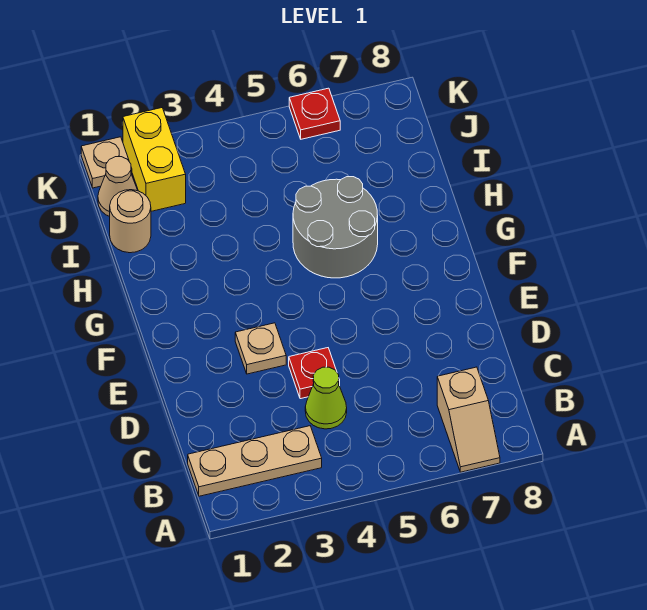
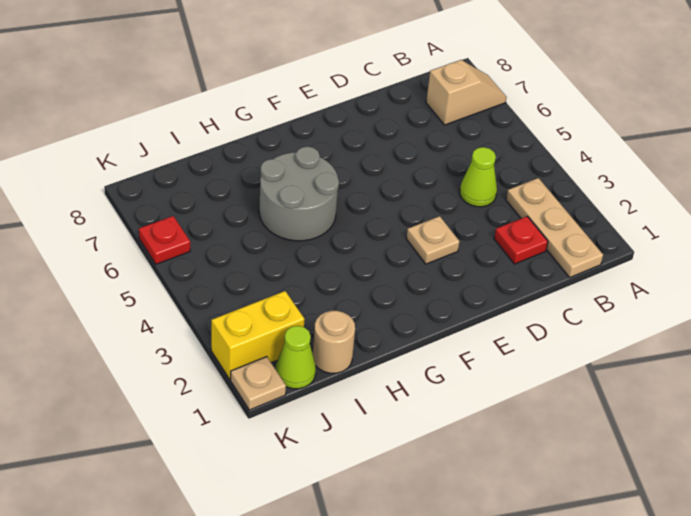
red plate D4 level 1 -> red plate C2 level 1
tan cone J1 level 1 -> lime cone J1 level 1

